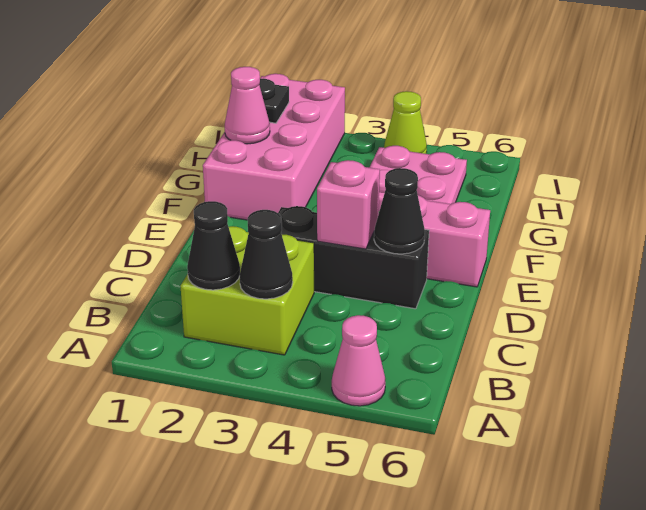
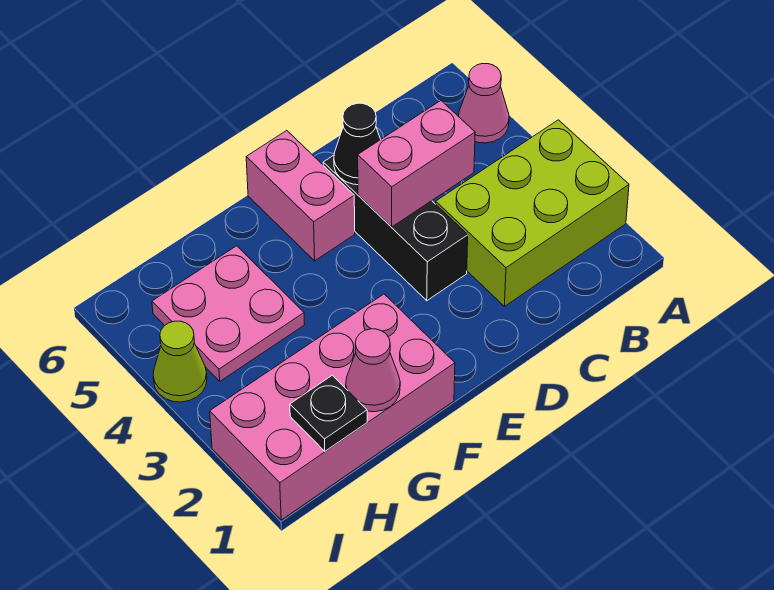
lime brick B2:C3 level 1 -> lime brick A2:C3 level 1
black cone B2 level 2 -> none
black cone B3 level 2 -> none
pink brick D4 level 2 -> pink brick C4:D4 level 2

